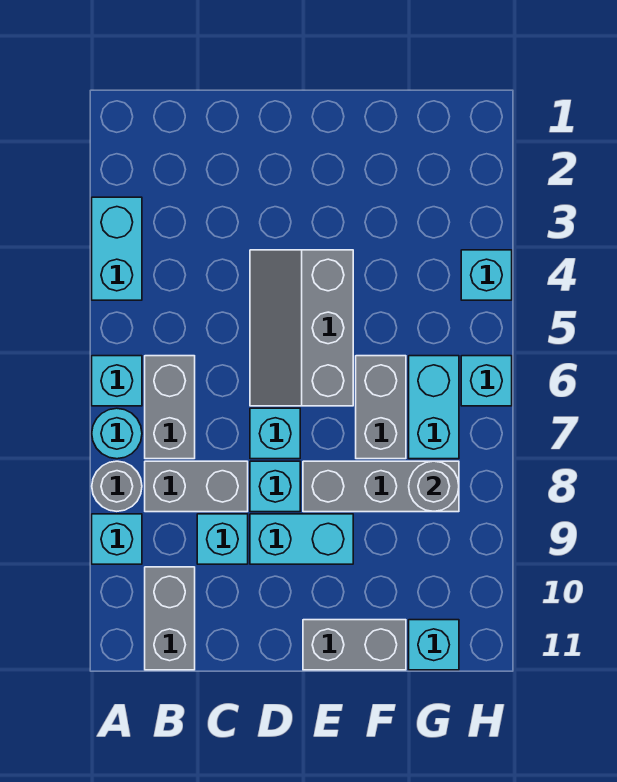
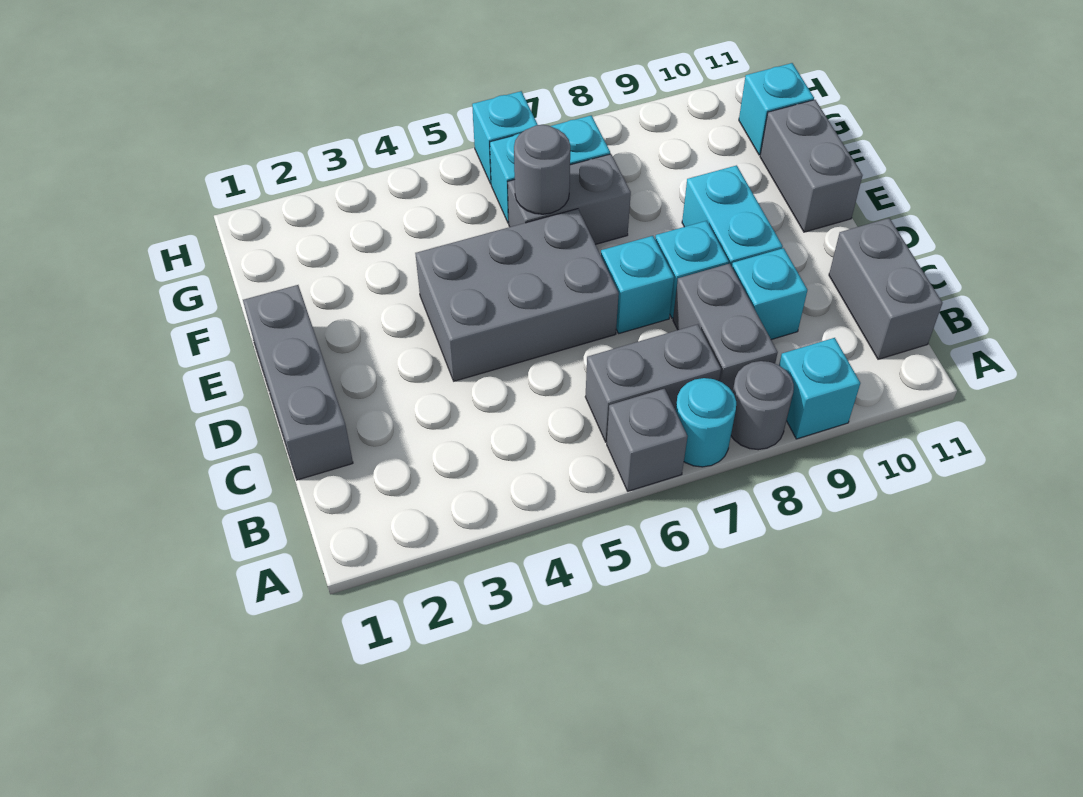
cyan brick A3:A4 level 1 -> none
cyan brick A6 level 1 -> grey brick A6 level 1
grey brick B10:B11 level 1 -> grey brick B11:C11 level 1
grey slope D4:E6 level 1 top E -> grey brick D4:E6 level 1
grey brick E8:G8 level 1 -> grey brick C1:E1 level 1
grey round brick G8 level 2 -> grey round brick F6 level 2
cyan brick H4 level 1 -> none

